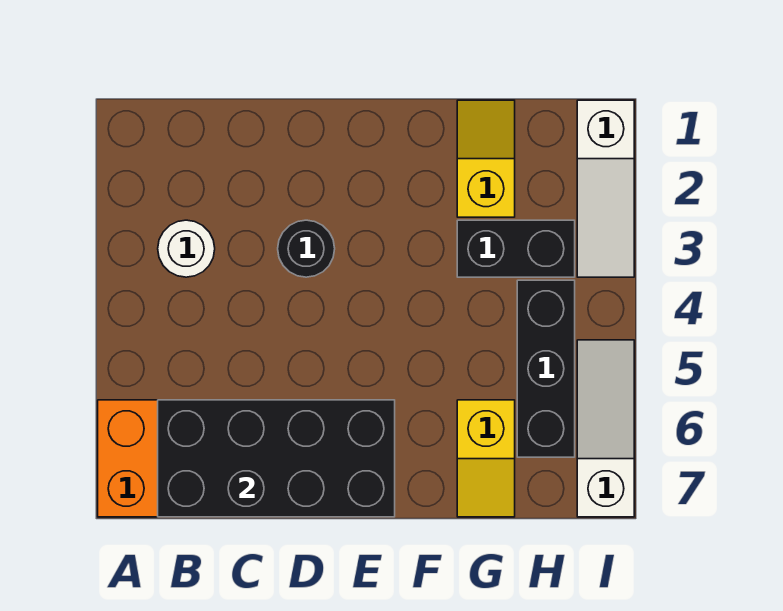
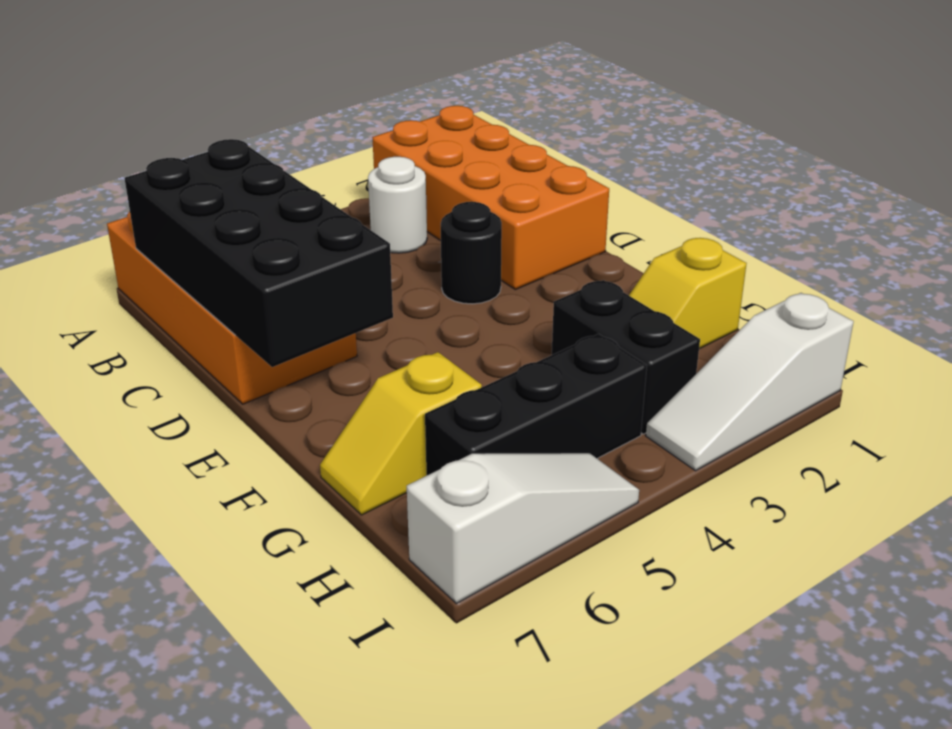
none -> orange brick A1:D2 level 1
yellow slope G1:G2 level 1 top 2 -> yellow slope G1:G2 level 1 top 1

